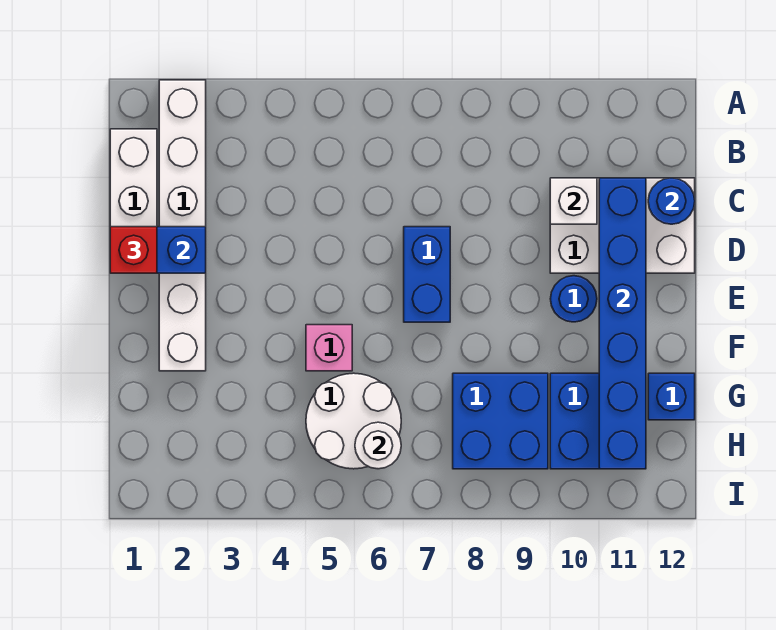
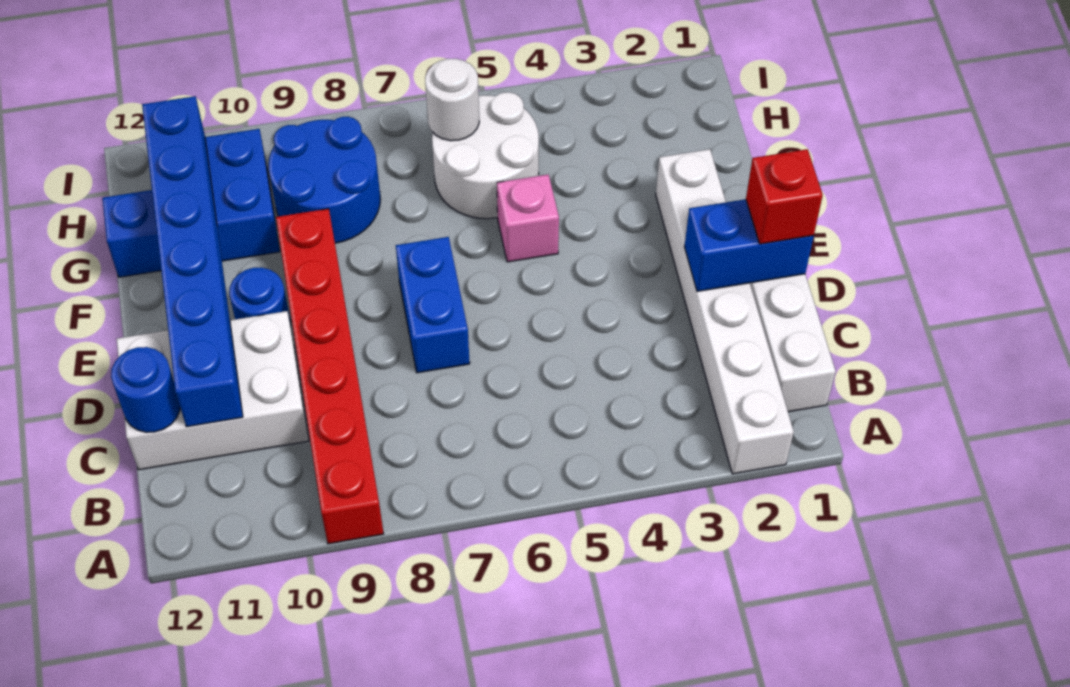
none -> red brick A9:F9 level 1
white brick C10 level 2 -> none
blue brick G8:H9 level 1 -> blue round brick G8:H9 level 1

